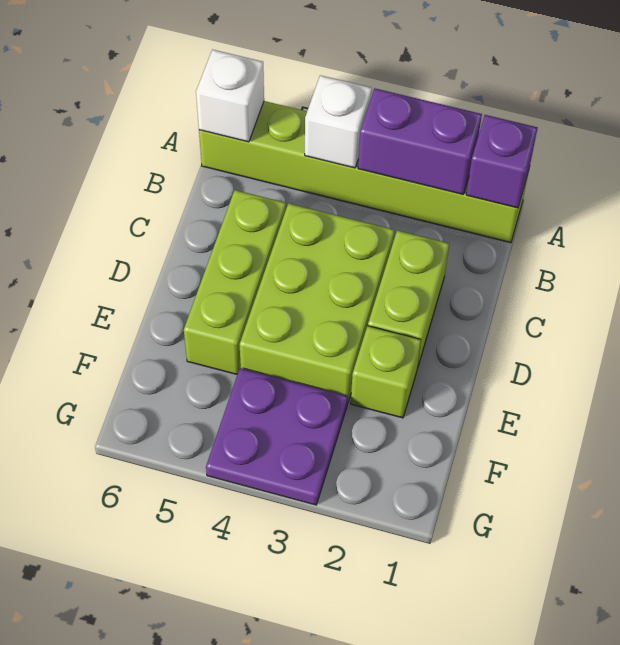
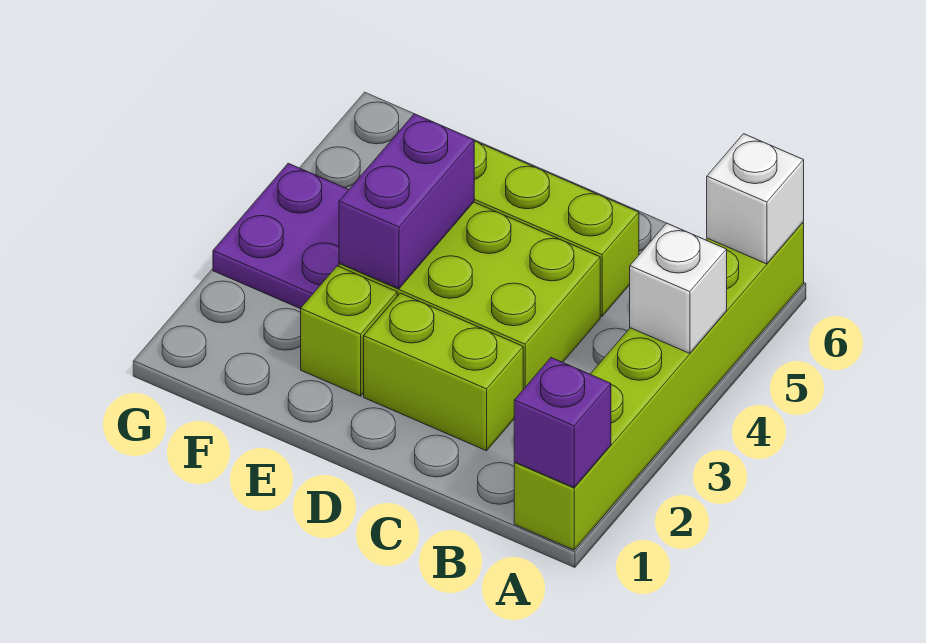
purple brick A2:A3 level 2 -> purple brick E3:E4 level 2

